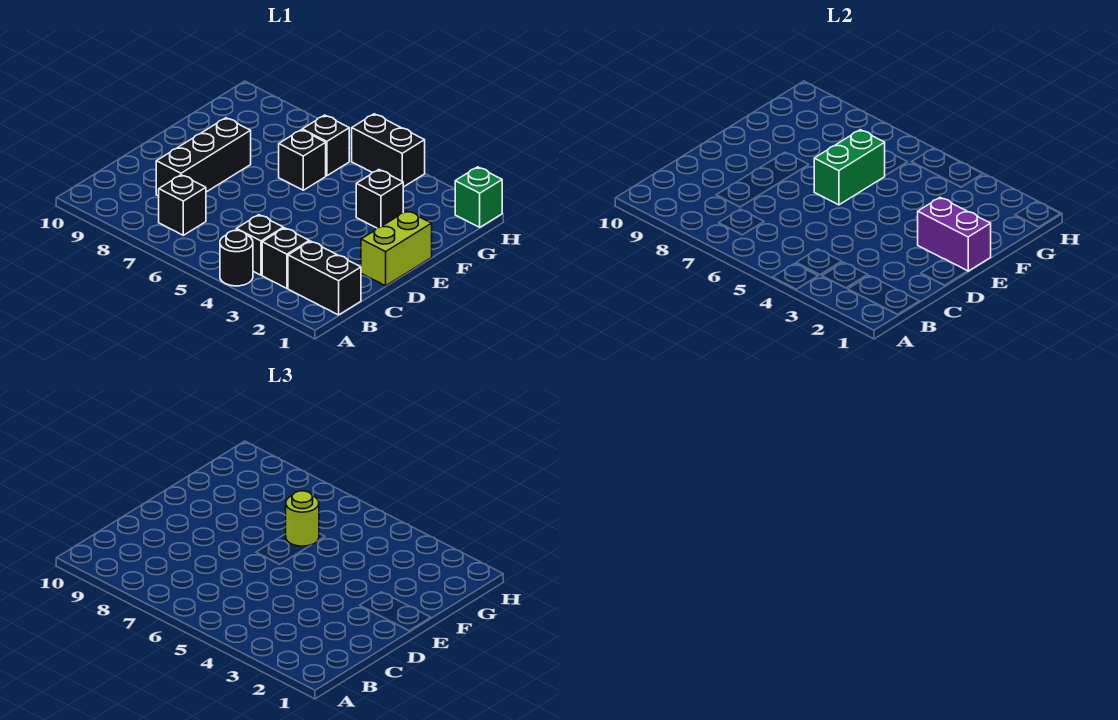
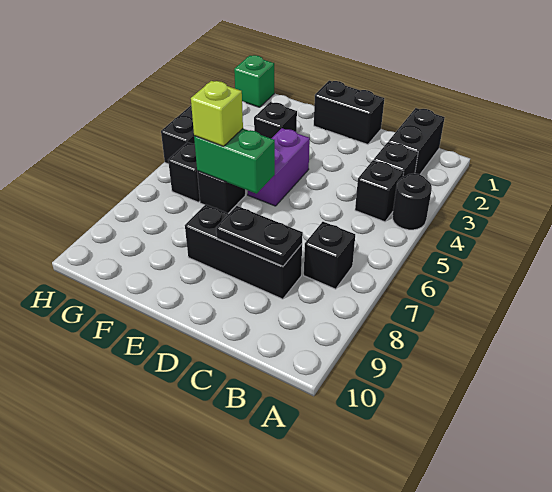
none -> black plate C8:D8 level 2
lime brick D1:E1 level 1 -> black brick D1:E1 level 1
purple brick E1:E2 level 2 -> purple brick E4:E5 level 1
lime round brick F6 level 3 -> lime brick F6 level 3

